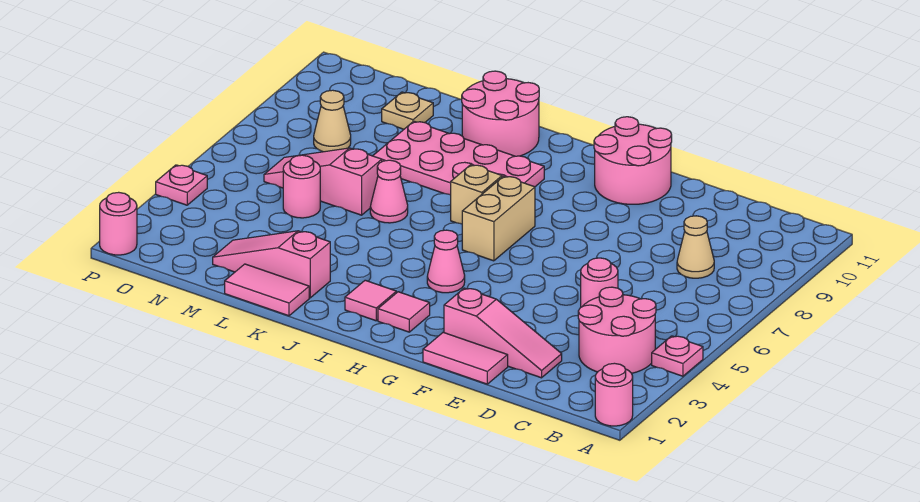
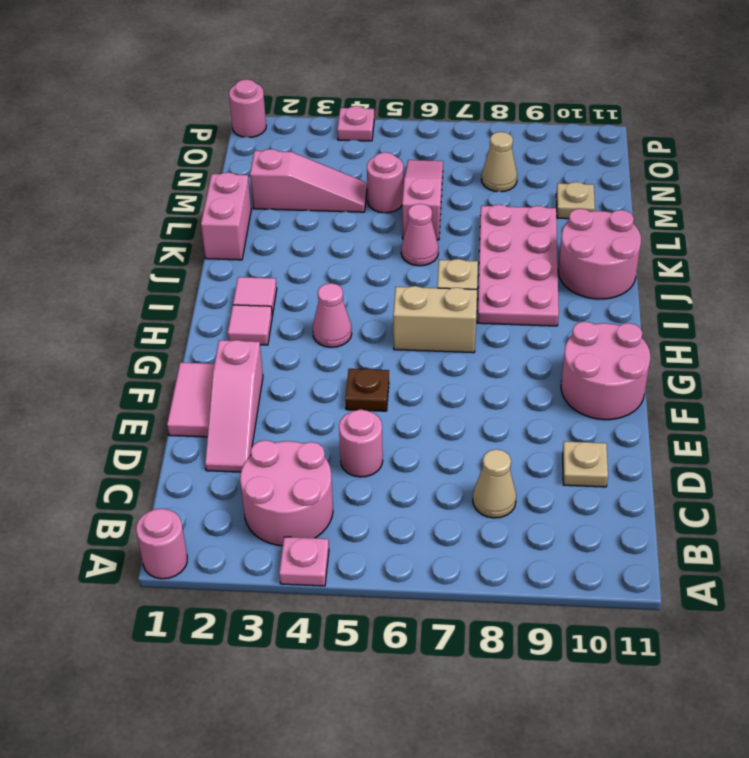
none -> tan plate D10 level 1
none -> brown plate F5 level 1
pink tile K1:L1 level 1 -> pink brick K1:L1 level 1
pink slope K2:M2 level 1 top K -> pink slope M2:M4 level 1 top 2

